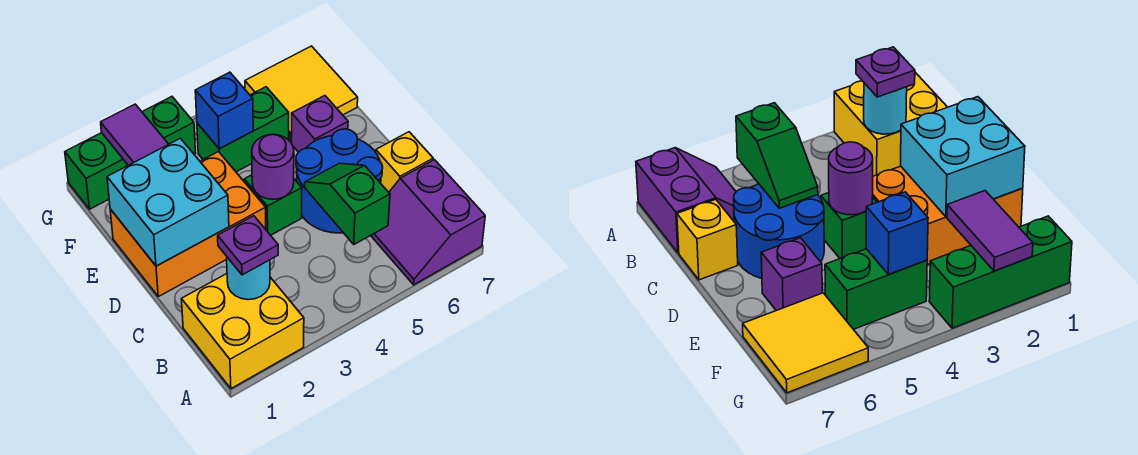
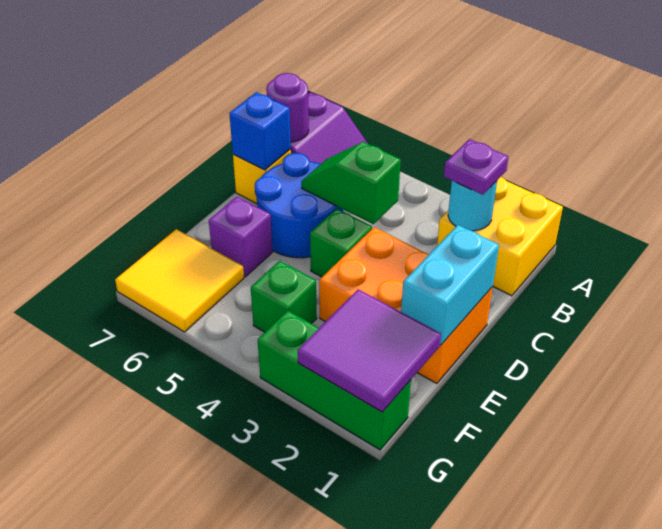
green slope B5:C5 level 2 top B -> green slope C4:C5 level 2 top 4
cyan brick D1:E2 level 2 -> cyan brick D1:E1 level 2
purple round brick D4 level 2 -> purple round brick B7 level 2
purple tile F2:G2 level 2 -> purple tile F1:G2 level 2
green brick F4:F5 level 1 -> green brick F4 level 1
blue brick F4 level 2 -> blue brick C7 level 2

